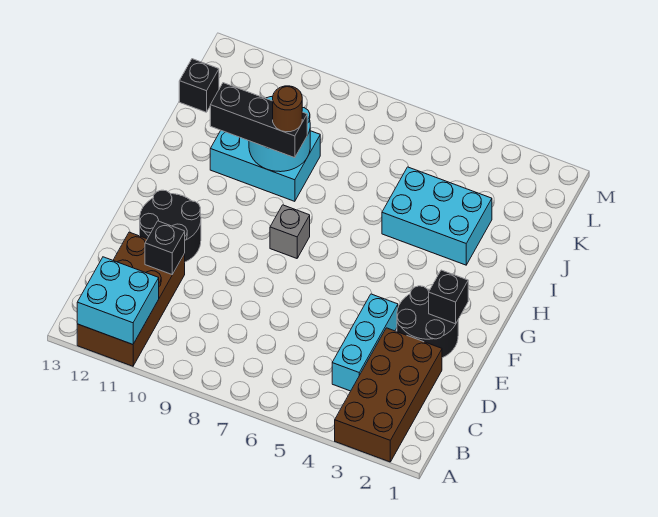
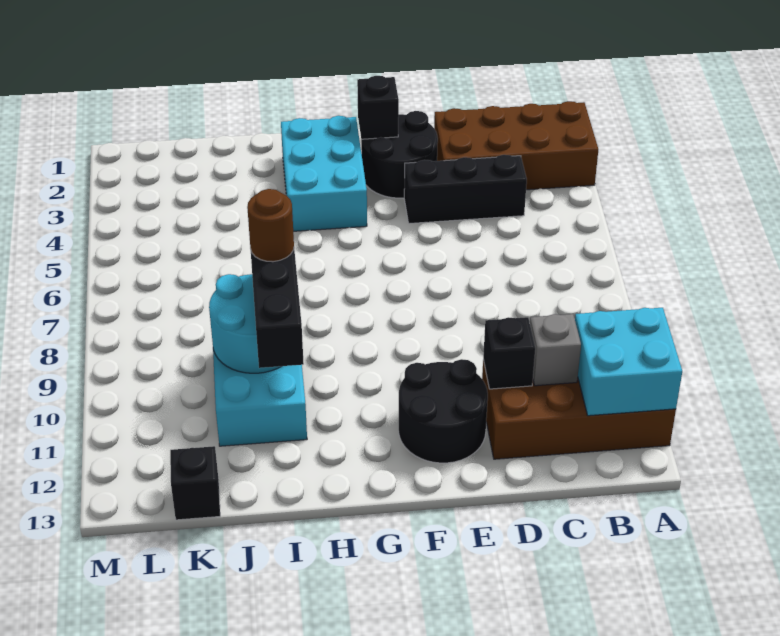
cyan brick C4:E4 level 1 -> black brick C4:E4 level 1
grey brick G8 level 1 -> grey brick C11 level 2
cyan brick I3:J5 level 1 -> cyan brick G2:H4 level 1

